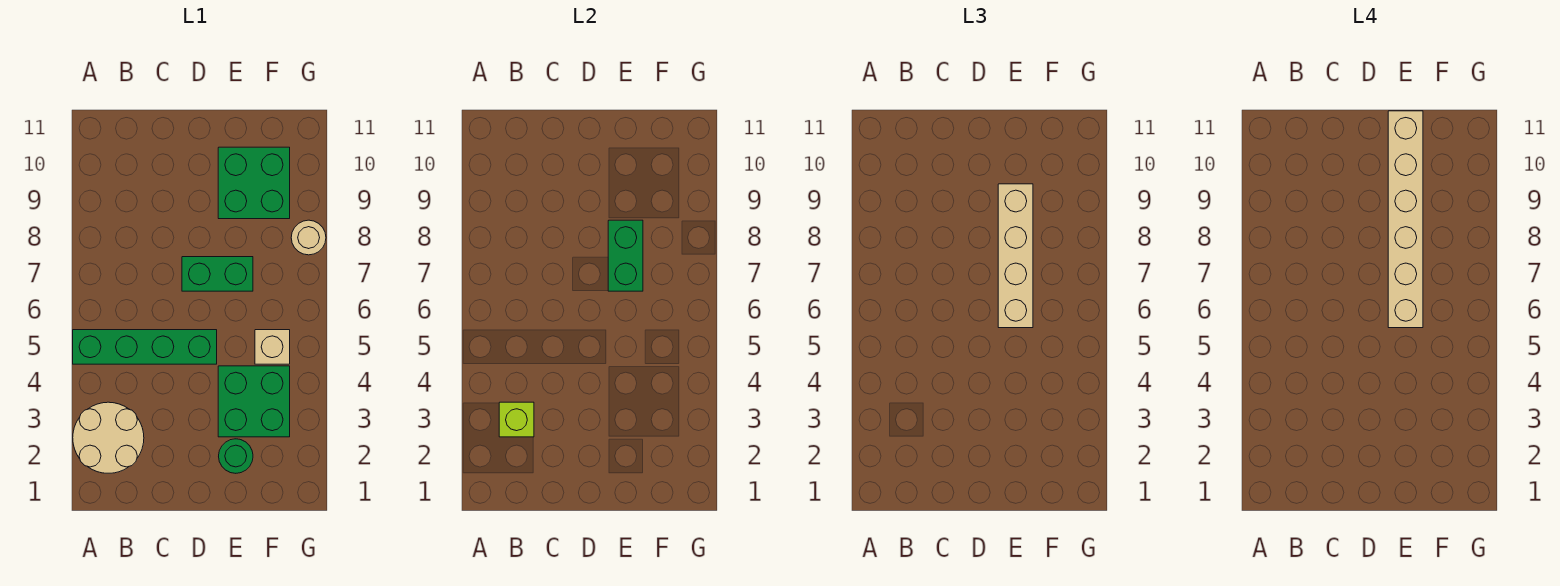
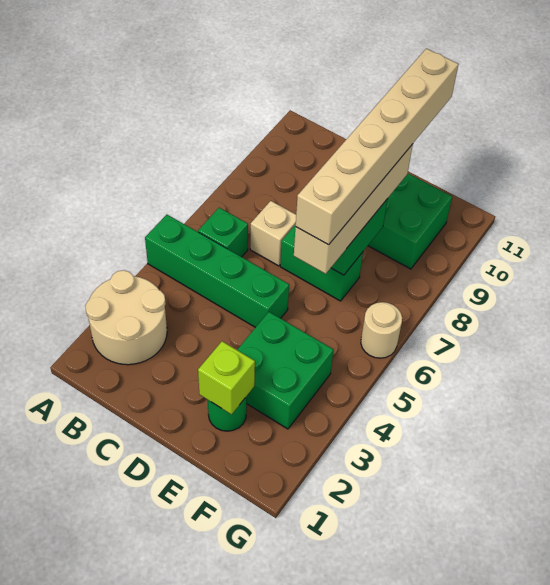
lime brick B3 level 2 -> lime brick E2 level 2
none -> green brick B6 level 1
tan brick F5 level 1 -> tan brick C7 level 1
tan round brick G8 level 1 -> tan round brick G6 level 1

